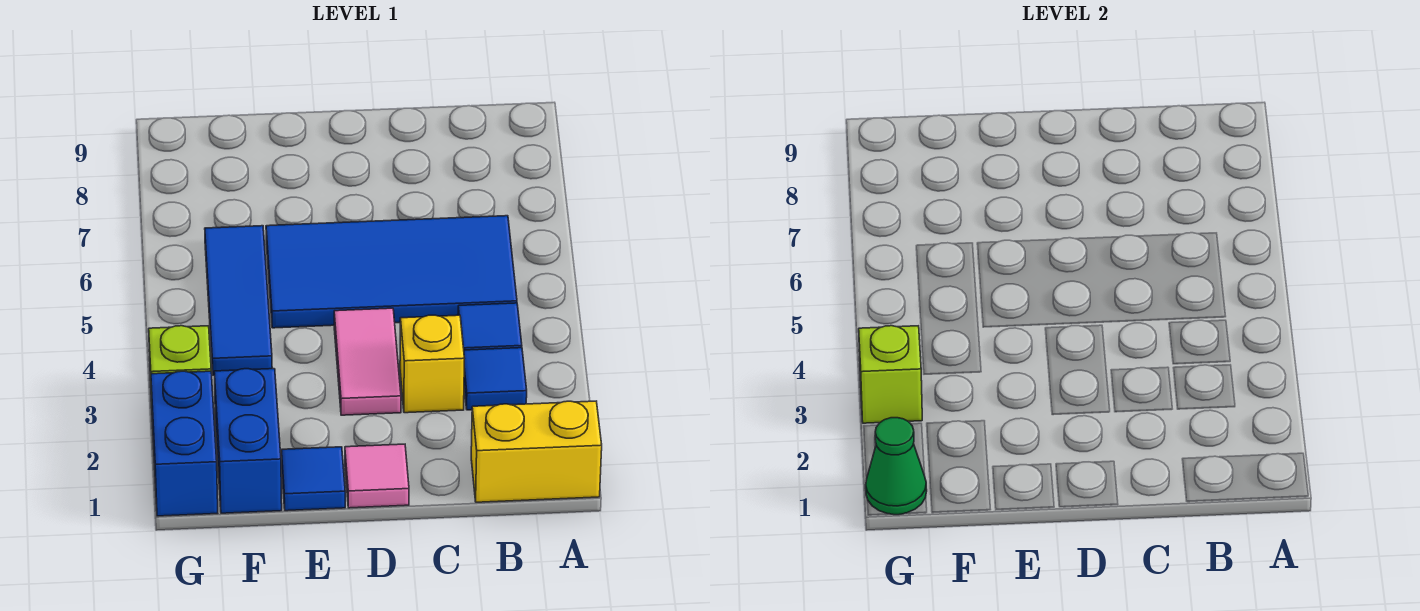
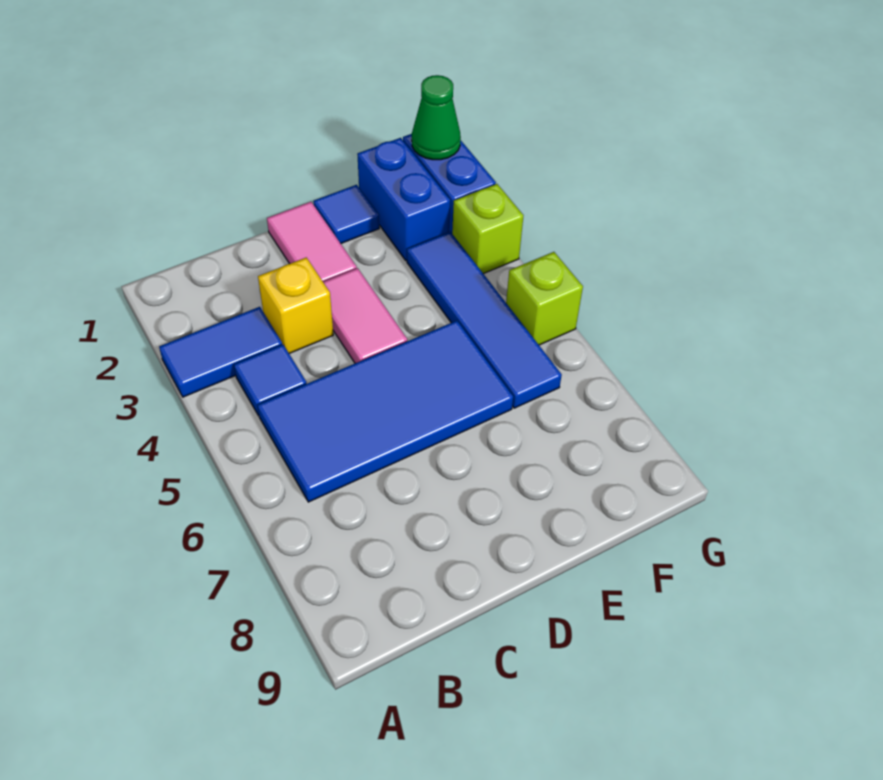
yellow brick A1:B1 level 1 -> none
blue tile B3 level 1 -> blue tile A3:B3 level 1
pink tile D1 level 1 -> pink tile D1:D2 level 1
blue tile F4:F6 level 1 -> blue tile F3:F6 level 1
lime brick G3 level 2 -> lime brick G5 level 1

